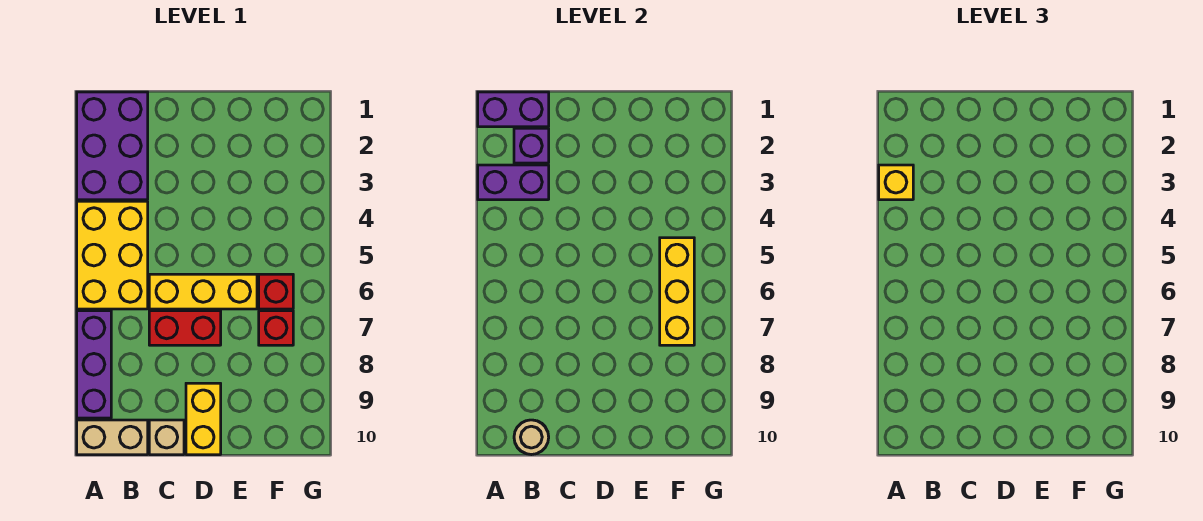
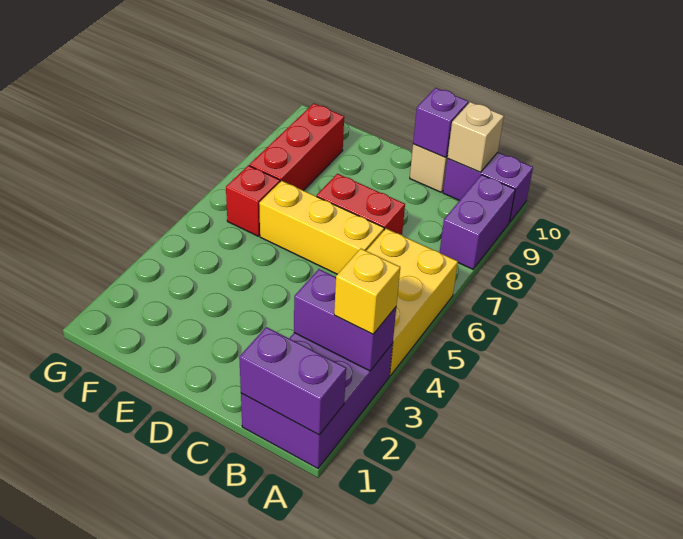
purple brick A7:A9 level 1 -> purple brick A8:A9 level 1
tan brick A10:B10 level 1 -> purple brick A10:B10 level 1
purple brick B2 level 2 -> purple brick C10 level 2
tan round brick B10 level 2 -> tan brick B10 level 2
yellow brick D9:D10 level 1 -> none
yellow brick F5:F7 level 2 -> none
red brick F7 level 1 -> red brick F7:F9 level 1

